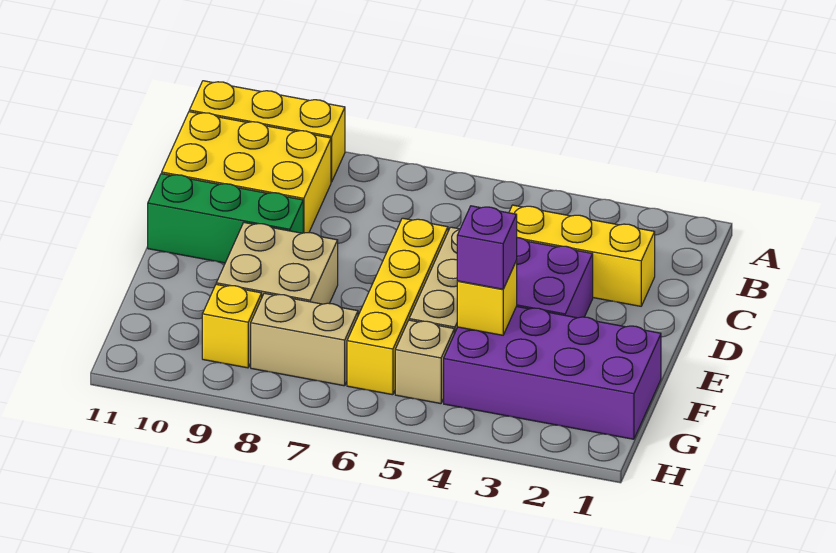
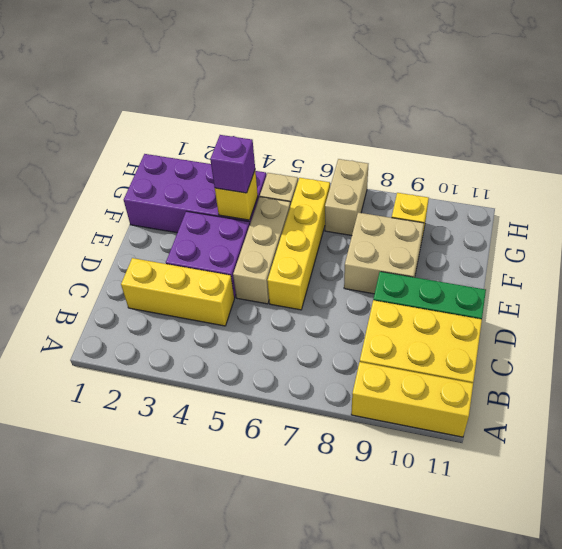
tan brick G7:G8 level 1 -> tan brick G7:H7 level 1

